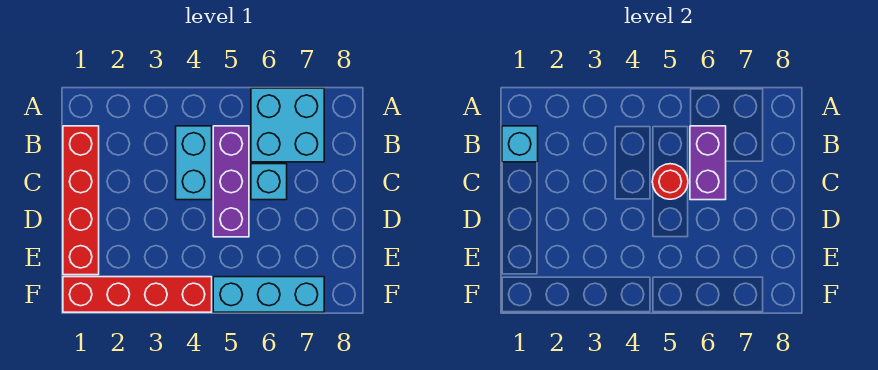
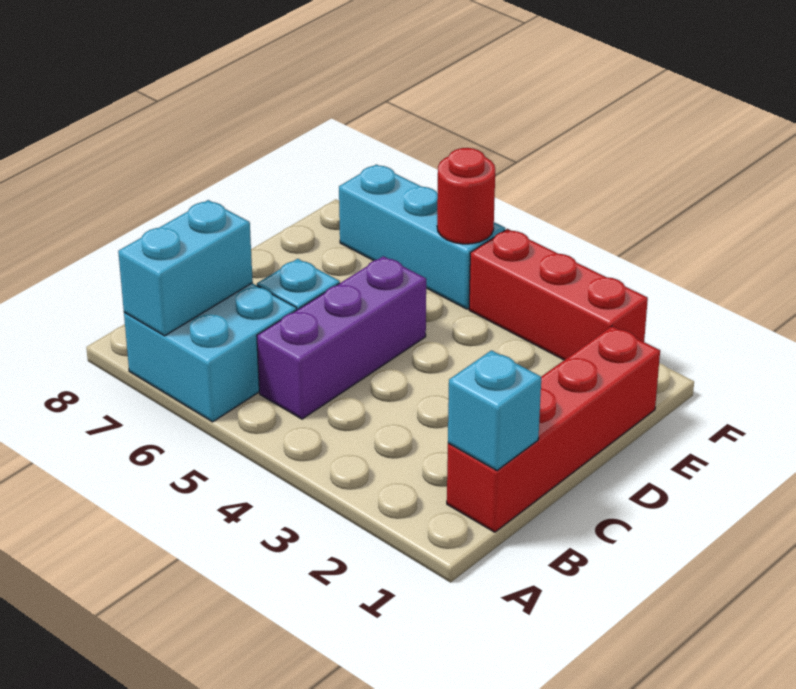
cyan brick B4:C4 level 1 -> cyan brick A7:B7 level 2
purple brick B6:C6 level 2 -> none
red round brick C5 level 2 -> red round brick F5 level 2
red brick F1:F4 level 1 -> red brick F2:F4 level 1

